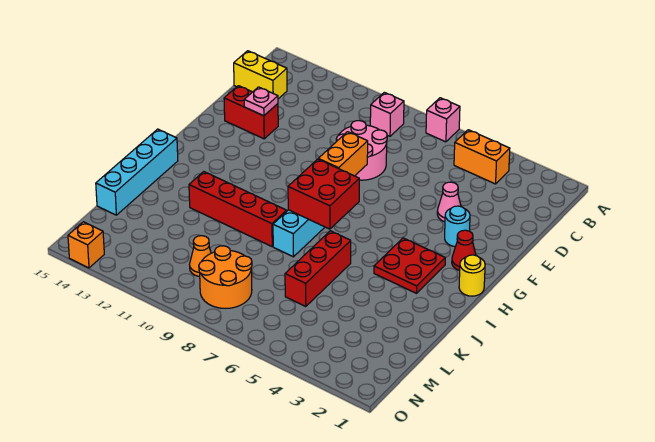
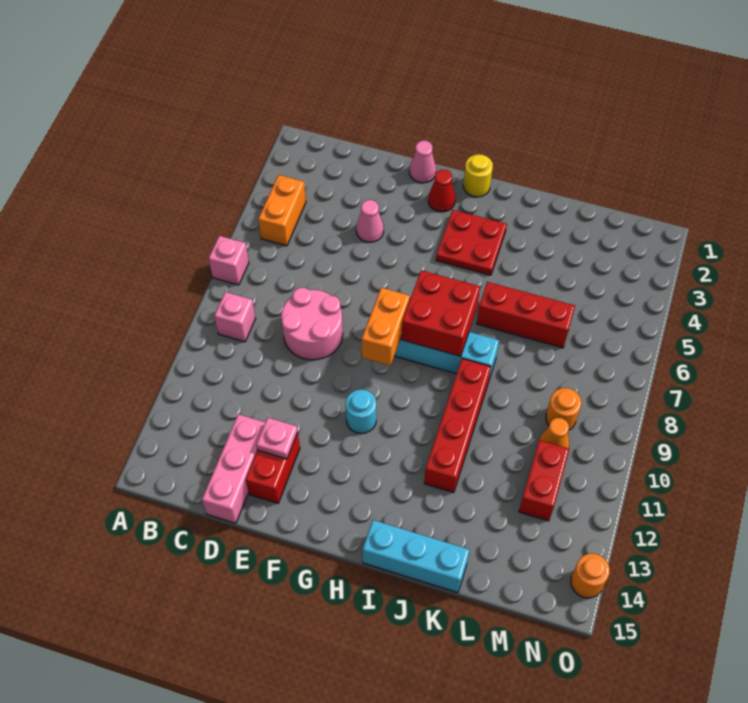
yellow brick C14:C15 level 1 -> none
none -> pink brick D13:D15 level 1
none -> pink cone F1 level 1
cyan round brick F3 level 1 -> cyan round brick G11 level 1
orange brick F8:G8 level 2 -> orange brick G8:G9 level 2
cyan brick I15:L15 level 1 -> cyan brick I15:K15 level 1
orange round brick M8:N9 level 1 -> orange round brick M9 level 1
none -> red brick M11:M12 level 1
orange brick O14 level 1 -> orange round brick O14 level 1

